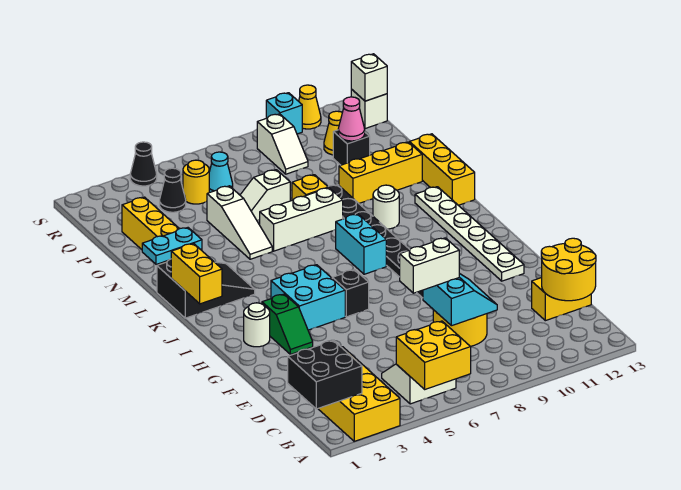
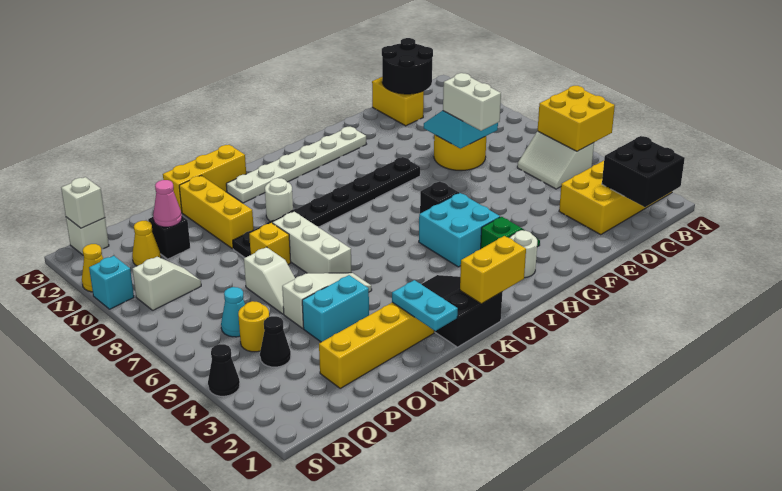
yellow round brick C12:D13 level 2 -> black round brick C12:D13 level 2
cyan brick J8:K8 level 1 -> cyan brick N4:O4 level 1

